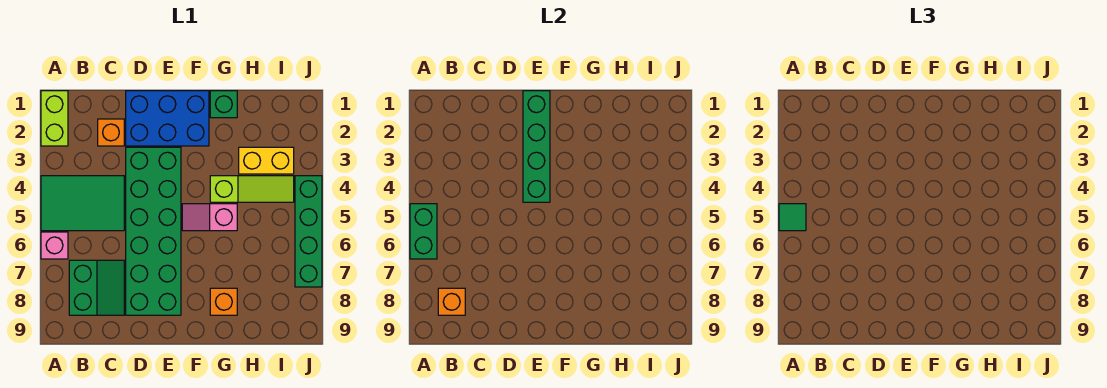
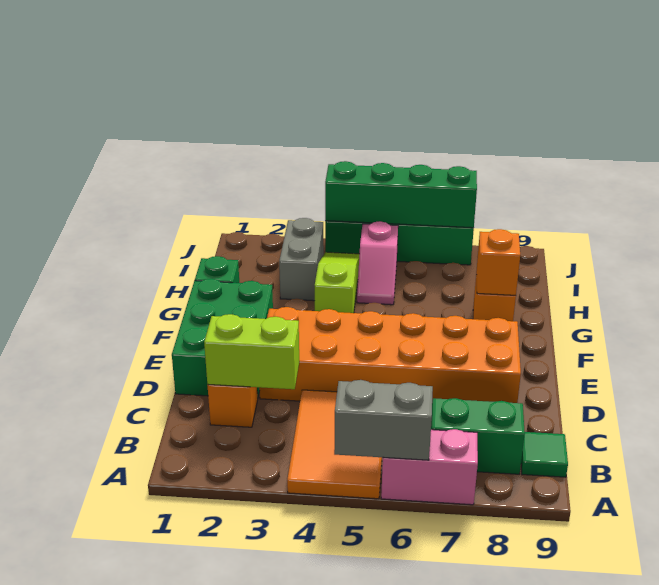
lime brick A1:A2 level 1 -> lime brick C2:C3 level 2
green tile A4:C5 level 1 -> orange tile A4:C5 level 1
green brick A5:A6 level 2 -> grey brick A5:A6 level 2
green tile A5 level 3 -> green tile B9 level 1
pink brick A6 level 1 -> pink brick A6:A7 level 1
orange brick B8 level 2 -> orange brick G8 level 2
blue brick D1:F2 level 1 -> green brick D1:F2 level 1
green brick D3:E8 level 1 -> orange brick D3:E8 level 1
green brick E1:E4 level 2 -> green brick J4:J7 level 2
pink slope F5:G5 level 1 top G -> pink slope H5:I5 level 1 top I
yellow brick H3:I3 level 1 -> grey brick H3:I3 level 1

